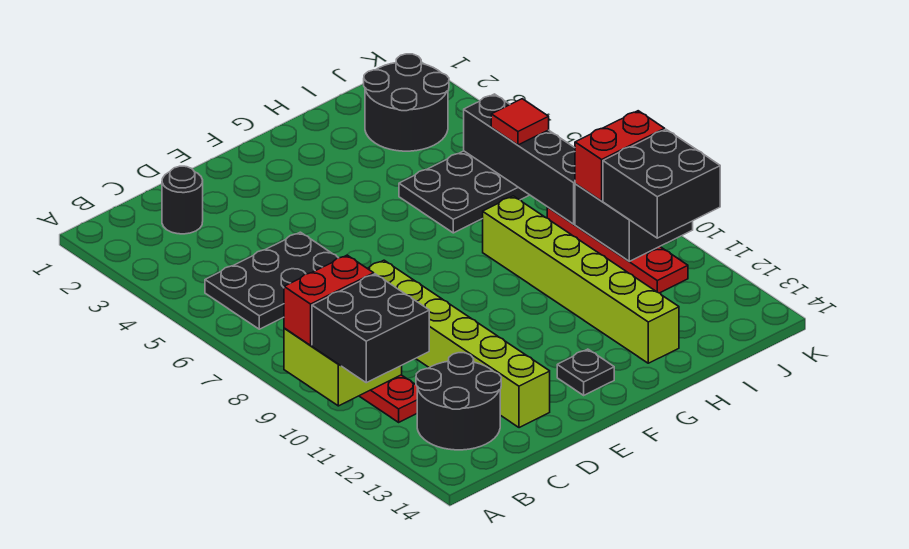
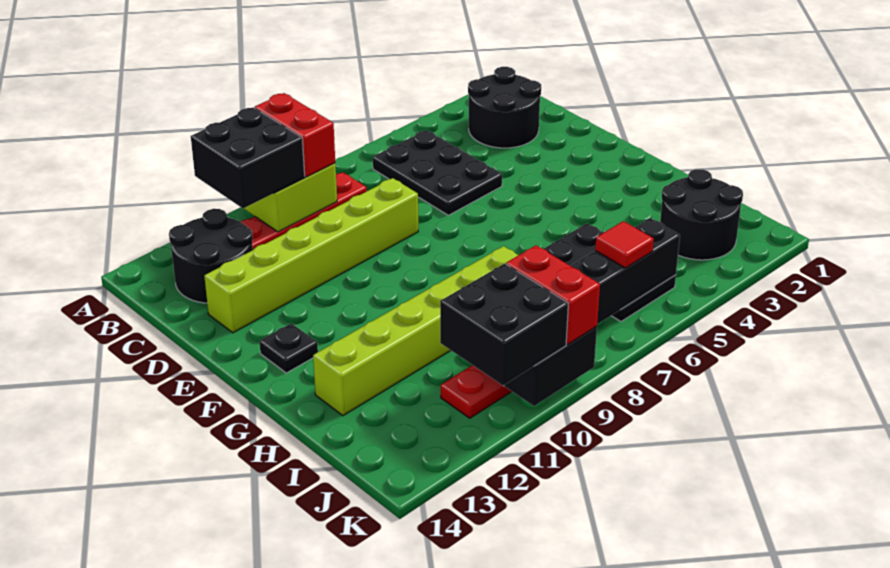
black round brick C2 level 1 -> black round brick B2:C3 level 1

